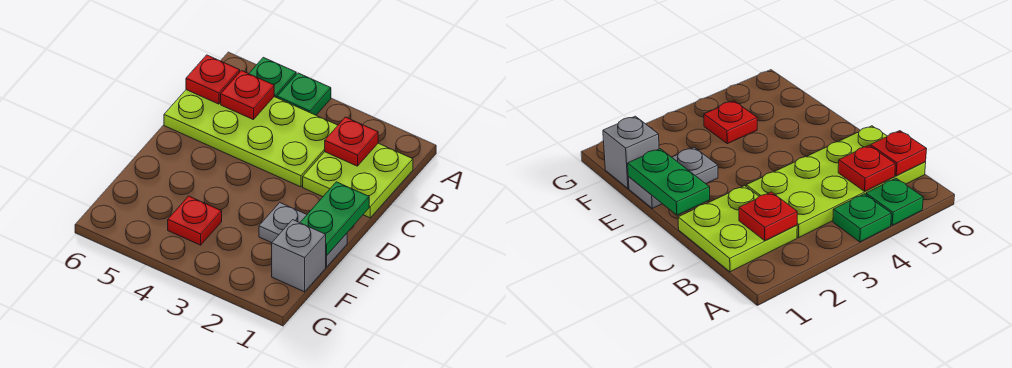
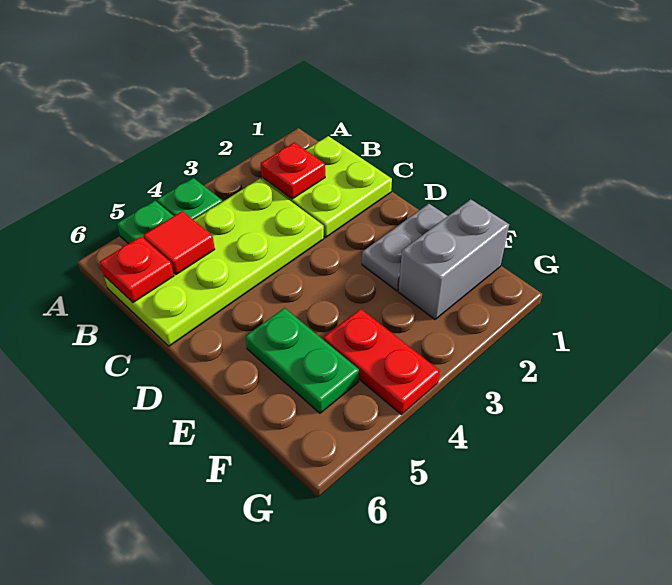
red plate B5 level 2 -> red tile B5 level 2
green plate D1:E1 level 2 -> green plate E5:F5 level 1
grey brick F1 level 1 -> grey brick F1:F2 level 1
red plate F4 level 1 -> red plate F4:G4 level 1

